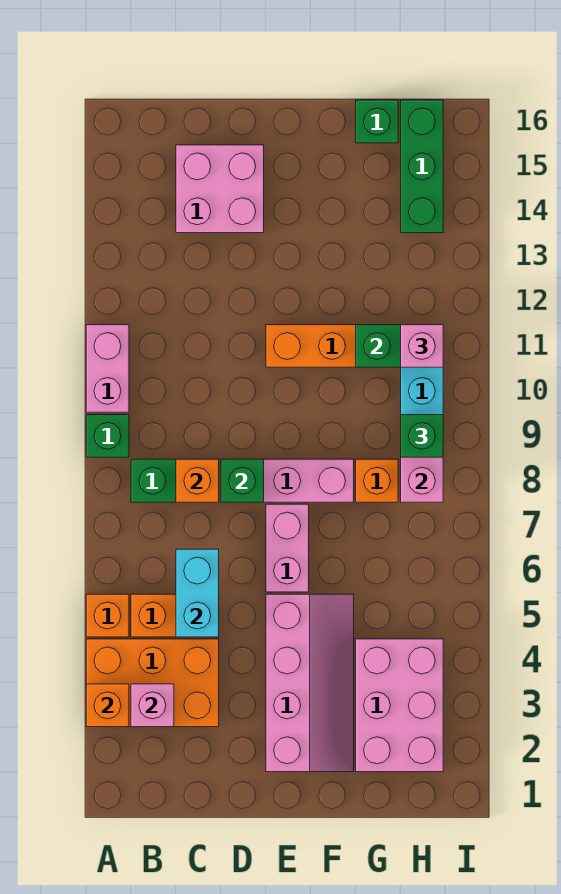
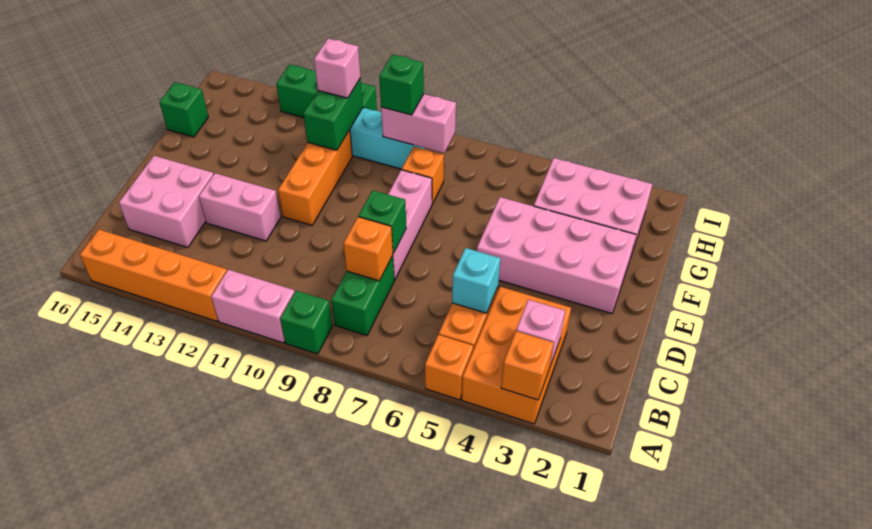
none -> orange brick A12:A15 level 1
cyan brick C5:C6 level 2 -> cyan brick C5 level 2
pink slope E2:F5 level 1 top E -> pink brick E2:F5 level 1
pink brick E6:E7 level 1 -> pink brick D12:D13 level 1
green brick H14:H16 level 1 -> green brick I11:I13 level 1

